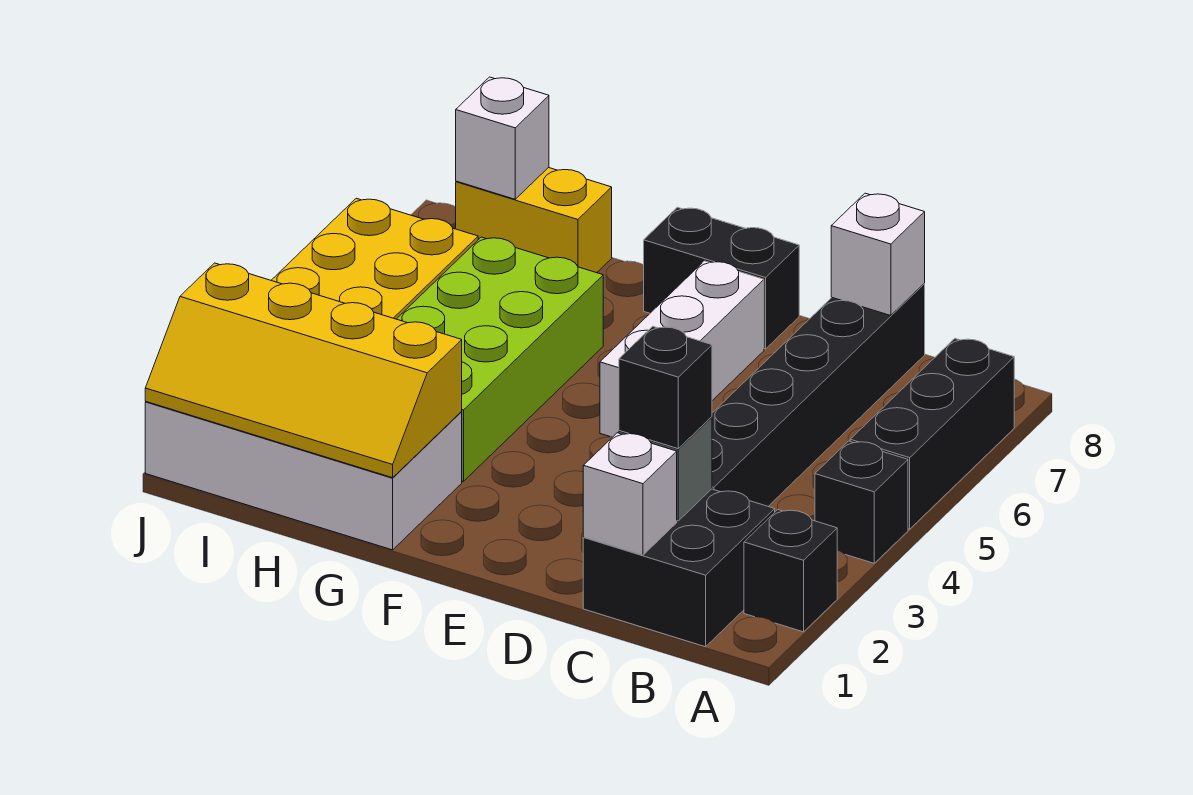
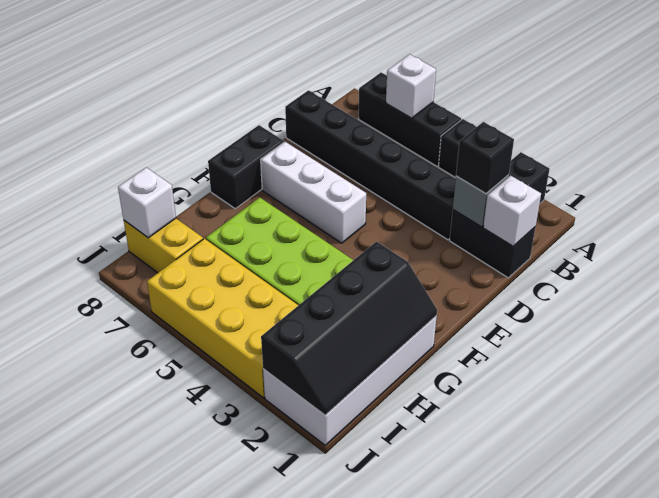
black brick B1:C2 level 1 -> black brick C1:C2 level 1
white brick C8 level 2 -> white brick A6 level 2
yellow slope G1:J2 level 2 top 2 -> black slope G1:J2 level 2 top 2
yellow brick H8:I8 level 1 -> yellow brick I7:I8 level 1

